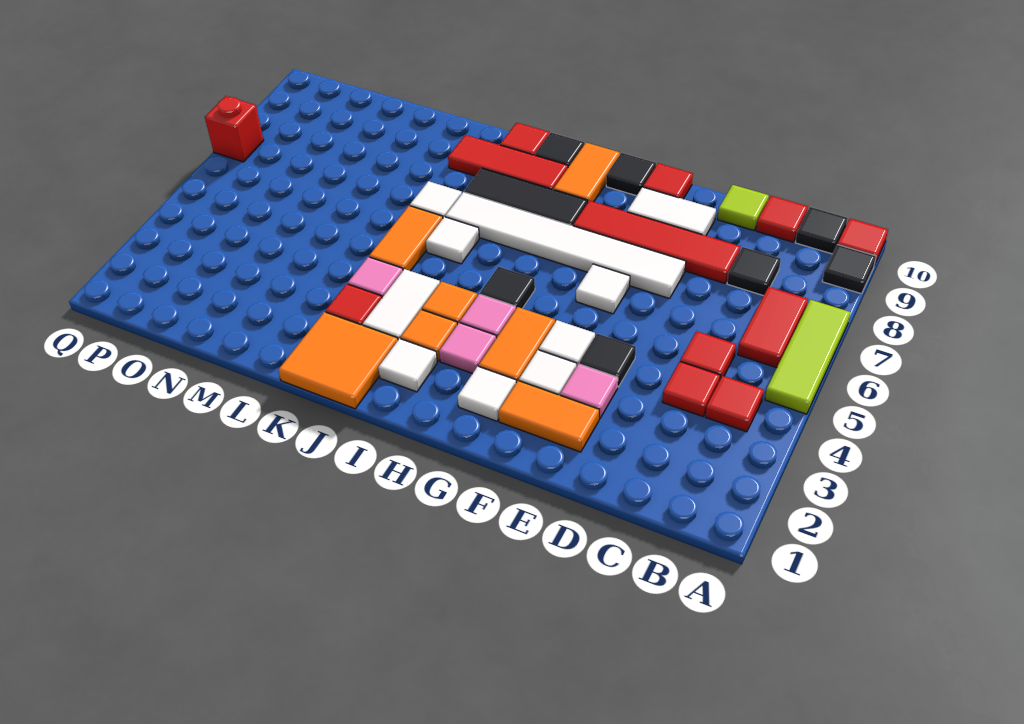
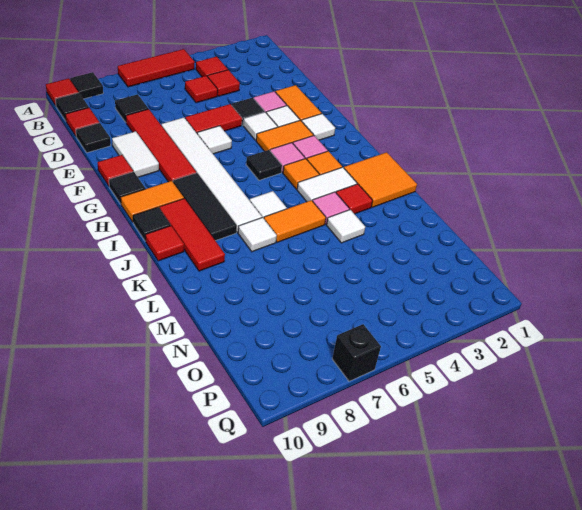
lime tile A5:A7 level 1 -> red tile A5:A7 level 1
red tile B6:B7 level 1 -> red tile E5:E6 level 1
lime tile D10 level 1 -> black tile D10 level 1
white tile I2 level 1 -> white tile L4 level 1
red brick Q7 level 1 -> black brick Q7 level 1

